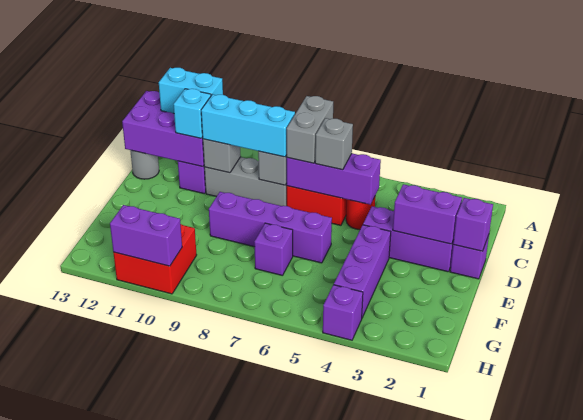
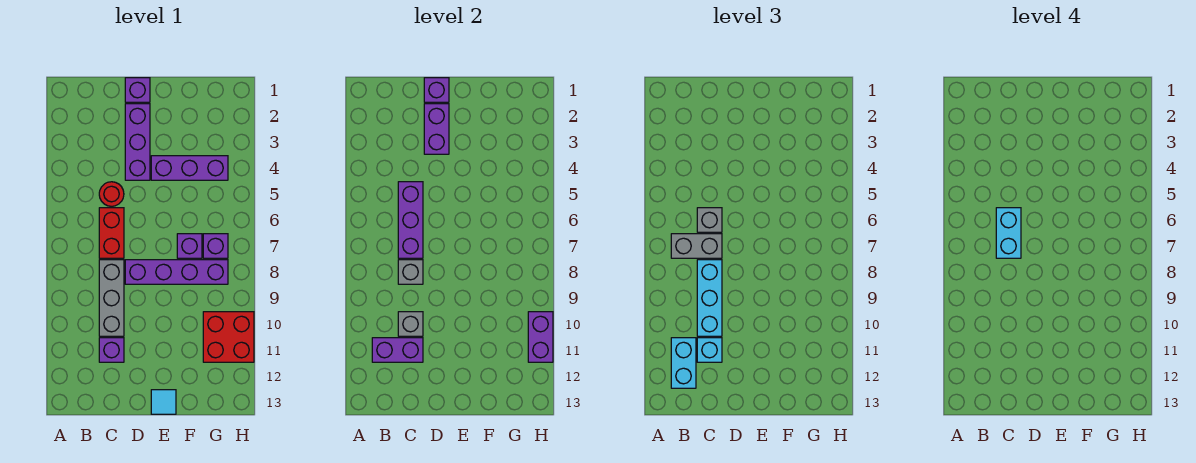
purple brick B11:C13 level 2 -> purple brick B11:C11 level 2
none -> cyan brick C6:C7 level 4
grey round brick C13 level 1 -> none
purple brick E6:E9 level 1 -> purple brick D8:G8 level 1
none -> cyan tile E13 level 1
purple brick H4 level 1 -> purple brick G7 level 1

